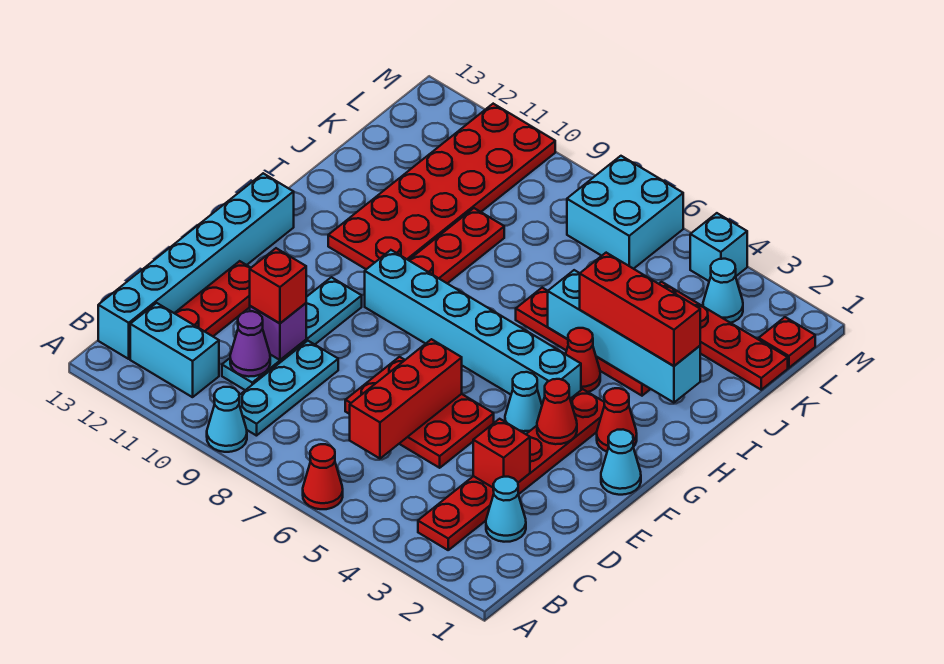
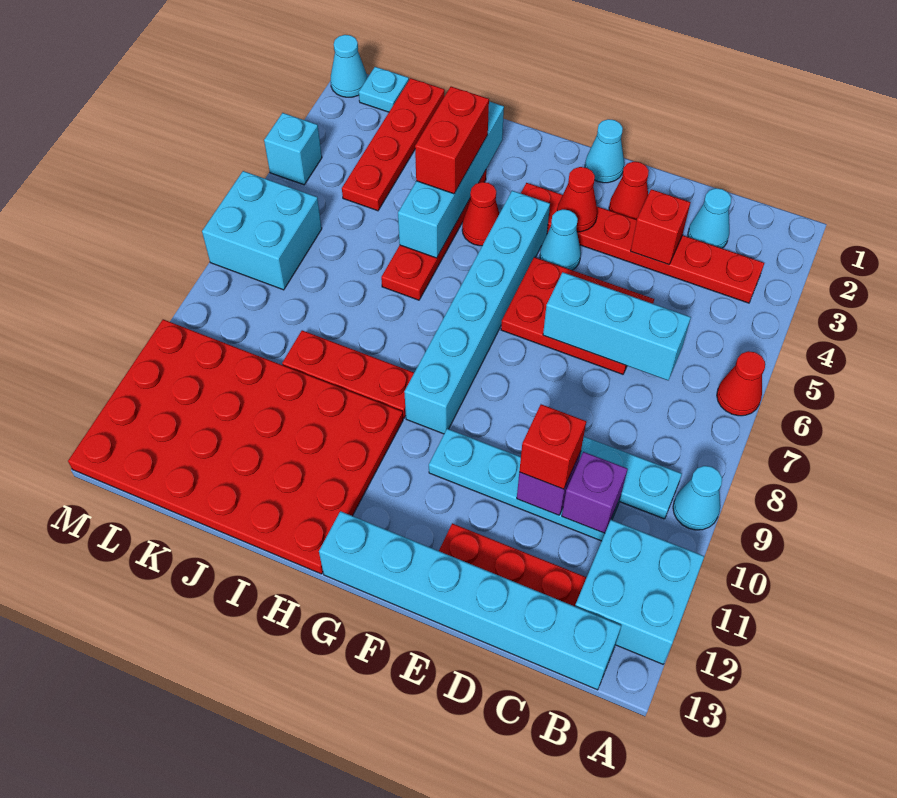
cyan brick B11:B12 level 1 -> cyan brick A11:B12 level 1
red brick C6:E6 level 2 -> cyan brick C6:E6 level 2
purple cone C10 level 2 -> purple brick C10 level 2
red plate D5:E7 level 1 -> red plate D5:F6 level 1
red cone G2 level 1 -> red cone E2 level 1
red plate H10:M11 level 1 -> red plate H10:M13 level 1
red brick I2:I4 level 3 -> red brick I3:I4 level 3
red plate L1 level 1 -> cyan plate L1 level 1
cyan cone L3 level 1 -> cyan cone M1 level 1

